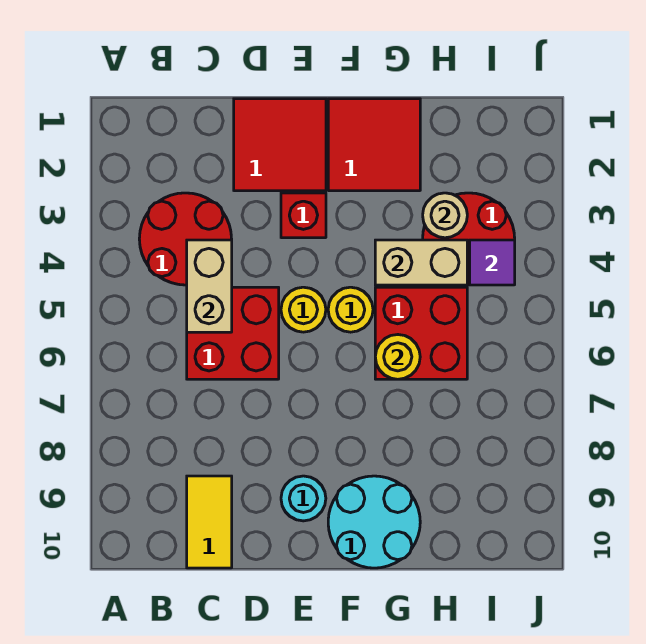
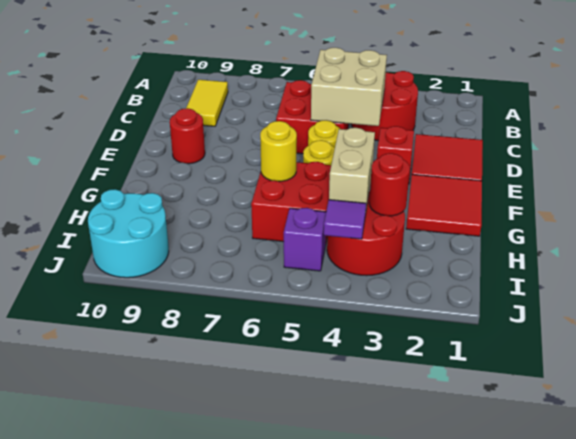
tan brick C4:C5 level 2 -> tan brick C4:D5 level 2
yellow tile C9:C10 level 1 -> yellow tile B9:C9 level 1
cyan round brick E9 level 1 -> red round brick E9 level 1
cyan round brick F9:G10 level 1 -> cyan round brick I9:J10 level 1
tan round brick H3 level 2 -> red round brick H3 level 2
none -> purple brick I5 level 1

